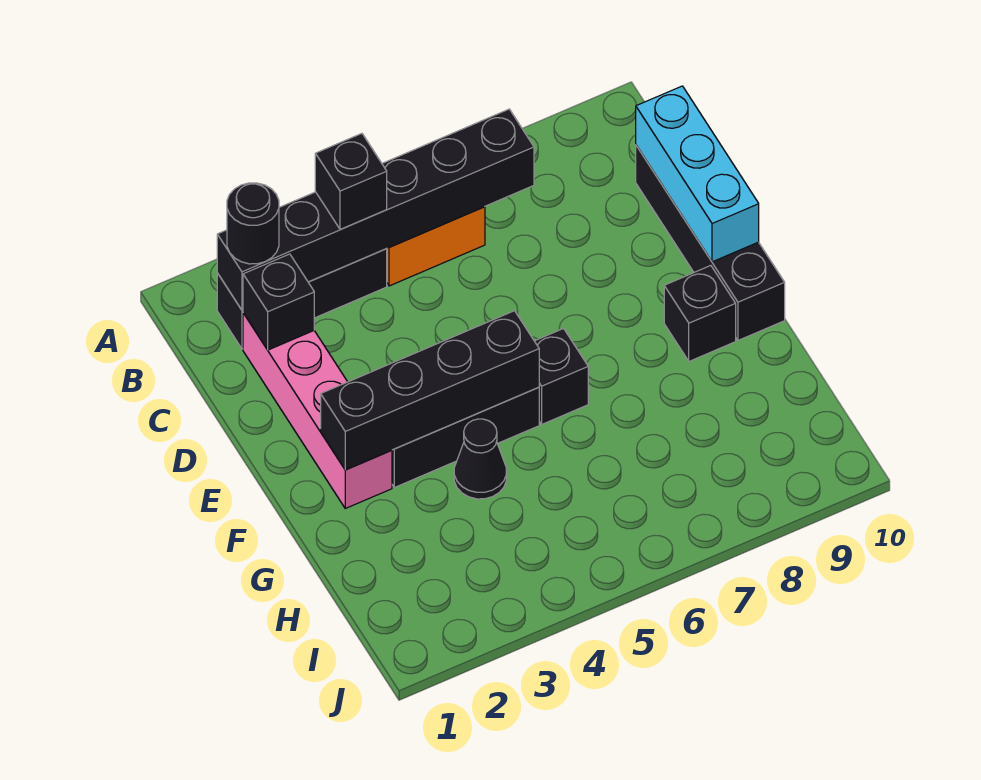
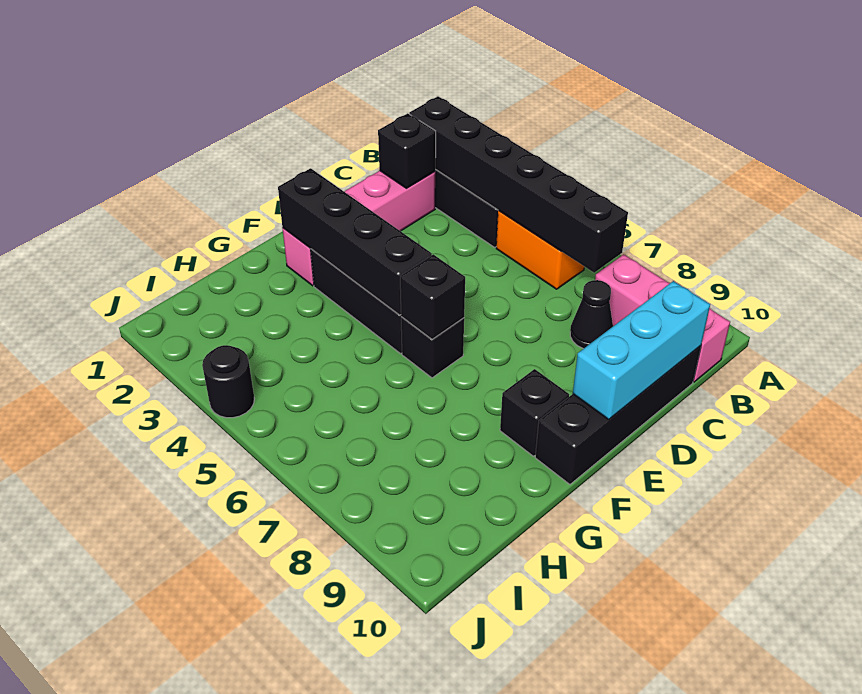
black round brick B2 level 3 -> black round brick J4 level 1
black brick B4 level 3 -> black brick F6 level 2
none -> pink brick B8:B10 level 1
black cone G4 level 1 -> black cone C8 level 1

